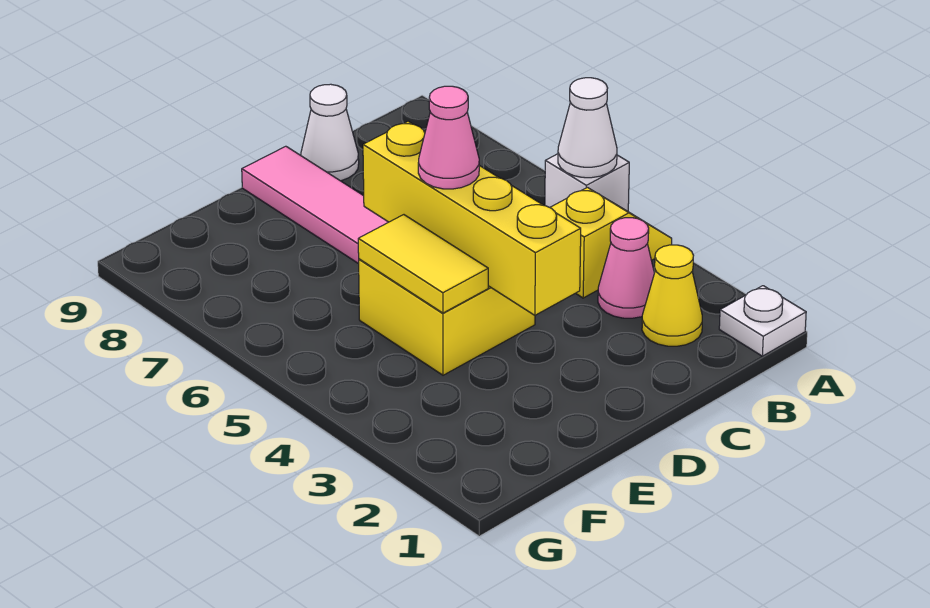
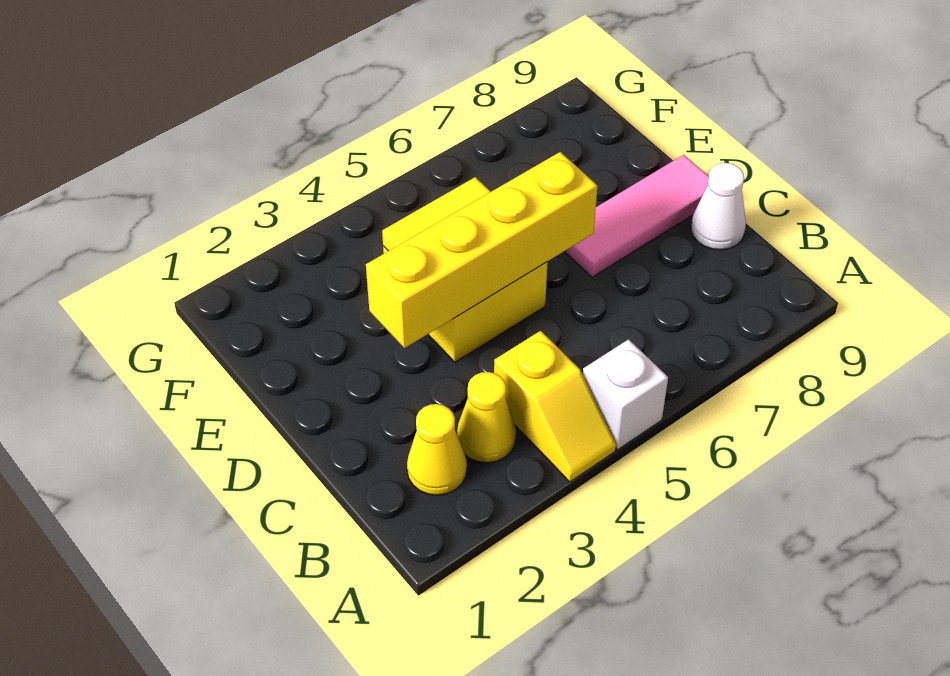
white plate A1 level 1 -> none
white cone A5 level 2 -> none
pink cone B3 level 1 -> yellow cone B3 level 1
pink cone D5 level 3 -> none

